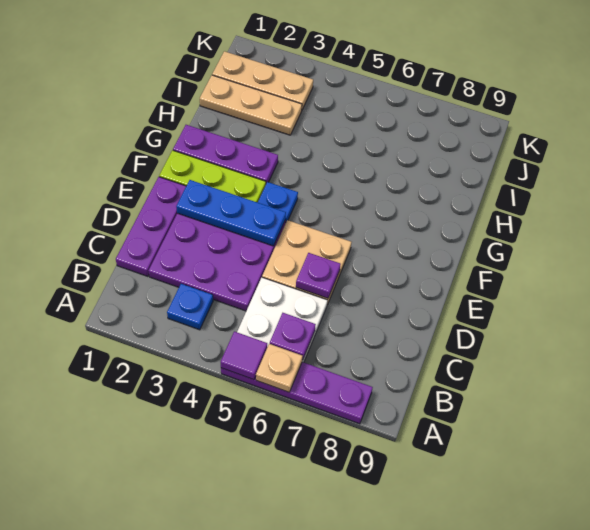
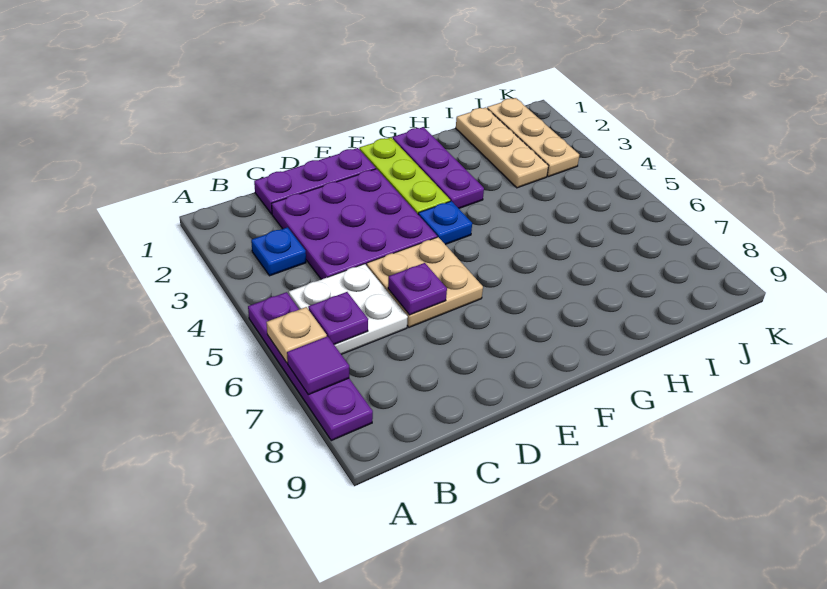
purple tile A5 level 2 -> purple tile A7 level 2
blue plate E2:E4 level 2 -> none

